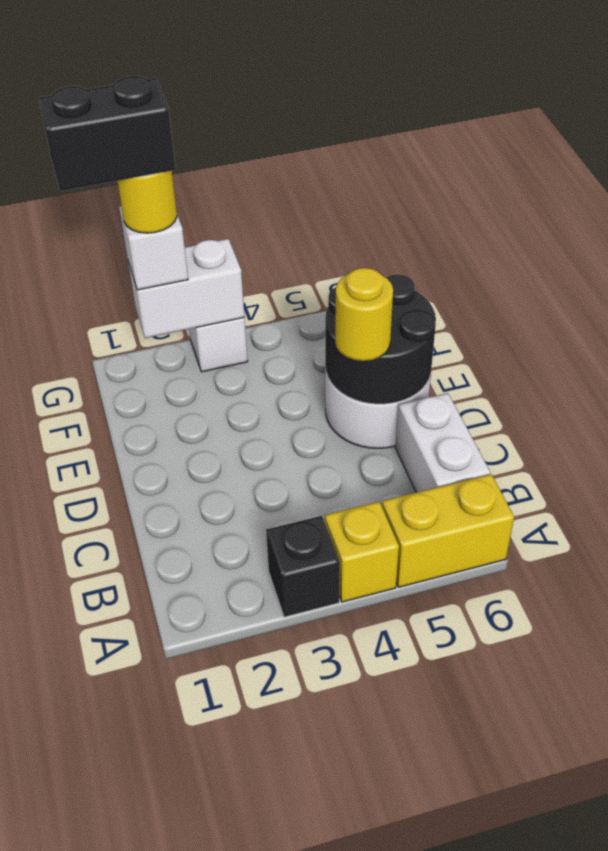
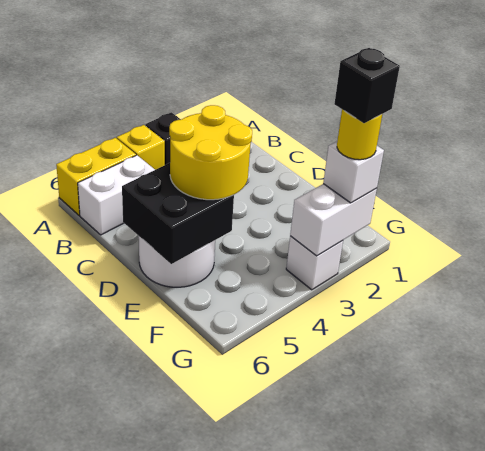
white brick B6:C6 level 1 -> white brick B5:B6 level 1
black round brick D5:E6 level 2 -> black brick D5:E6 level 2
yellow round brick D5 level 3 -> yellow round brick D4:E5 level 3
black brick G1:G2 level 5 -> black brick G2 level 5

